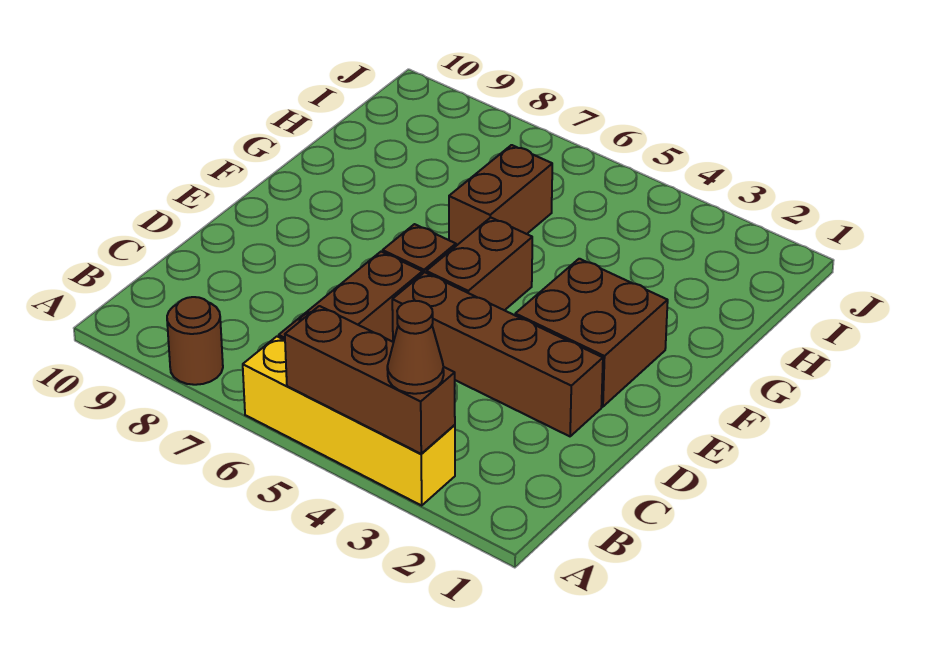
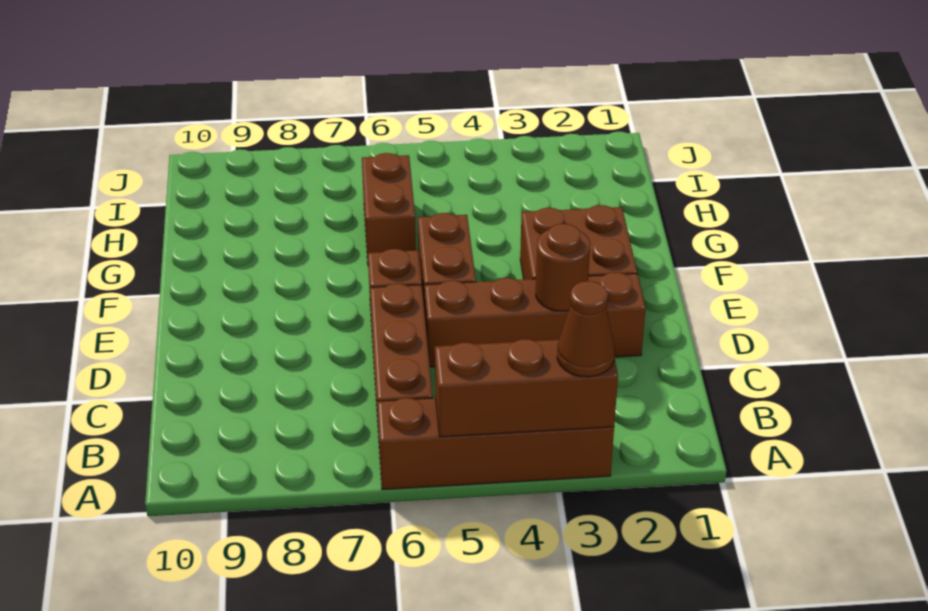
yellow brick A3:A6 level 1 -> brown brick A3:A6 level 1
brown round brick A8 level 1 -> brown round brick D3 level 2

